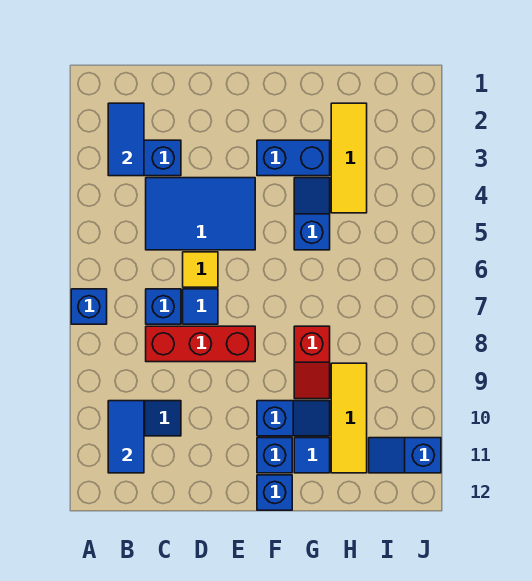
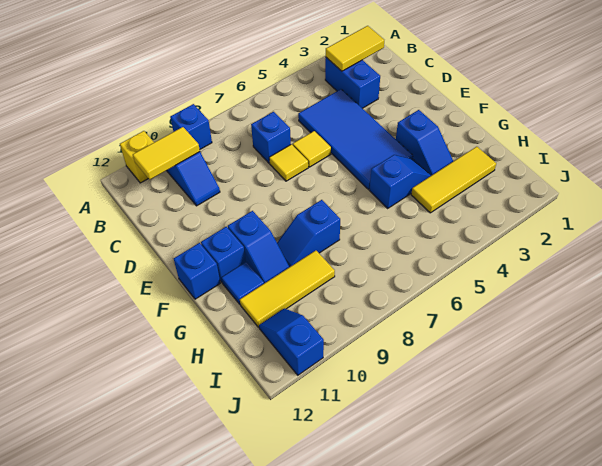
blue brick A7 level 1 -> blue brick A9 level 1
none -> yellow brick A11 level 1
blue tile B2:B3 level 2 -> yellow tile B2:B3 level 2
blue tile B10:B11 level 2 -> yellow tile B10:B11 level 2
blue tile C4:E5 level 1 -> blue tile C4:F5 level 1
red brick C8:E8 level 1 -> none
blue tile D7 level 1 -> yellow tile D7 level 1
blue brick F3:G3 level 1 -> blue slope F3:G3 level 1 top F
red slope G8:G9 level 1 top 8 -> blue slope G8:G9 level 1 top 8

